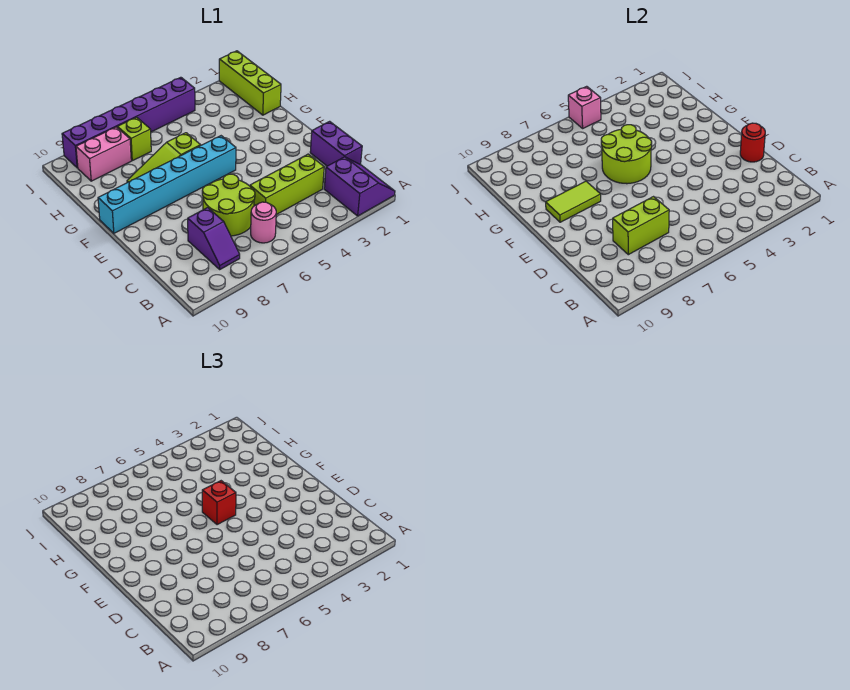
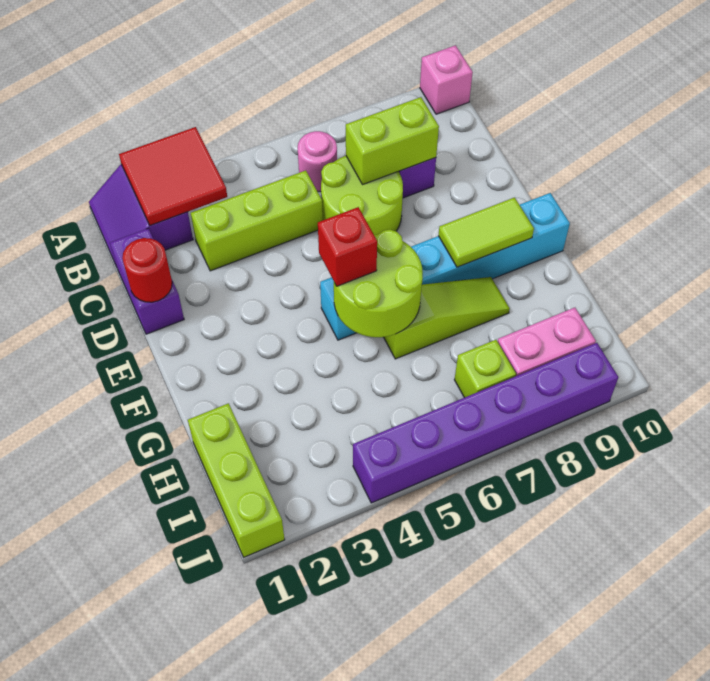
none -> red tile A2:B3 level 2
pink brick J5 level 2 -> pink brick A10 level 1

